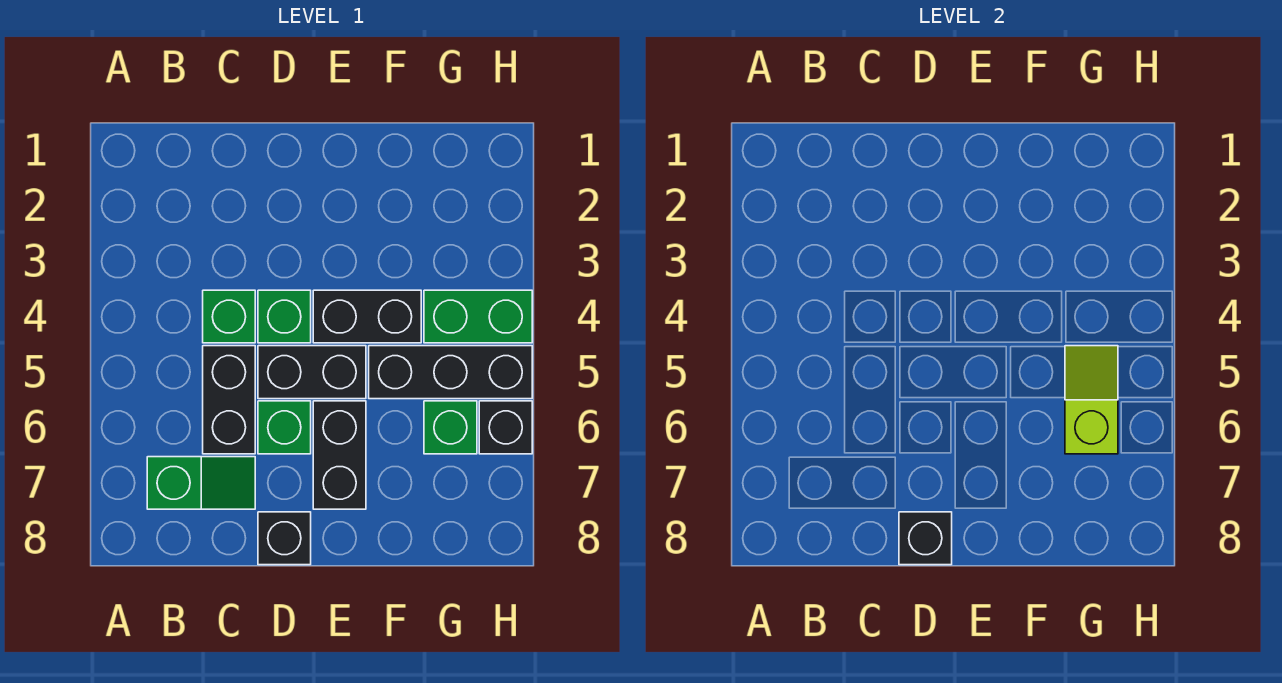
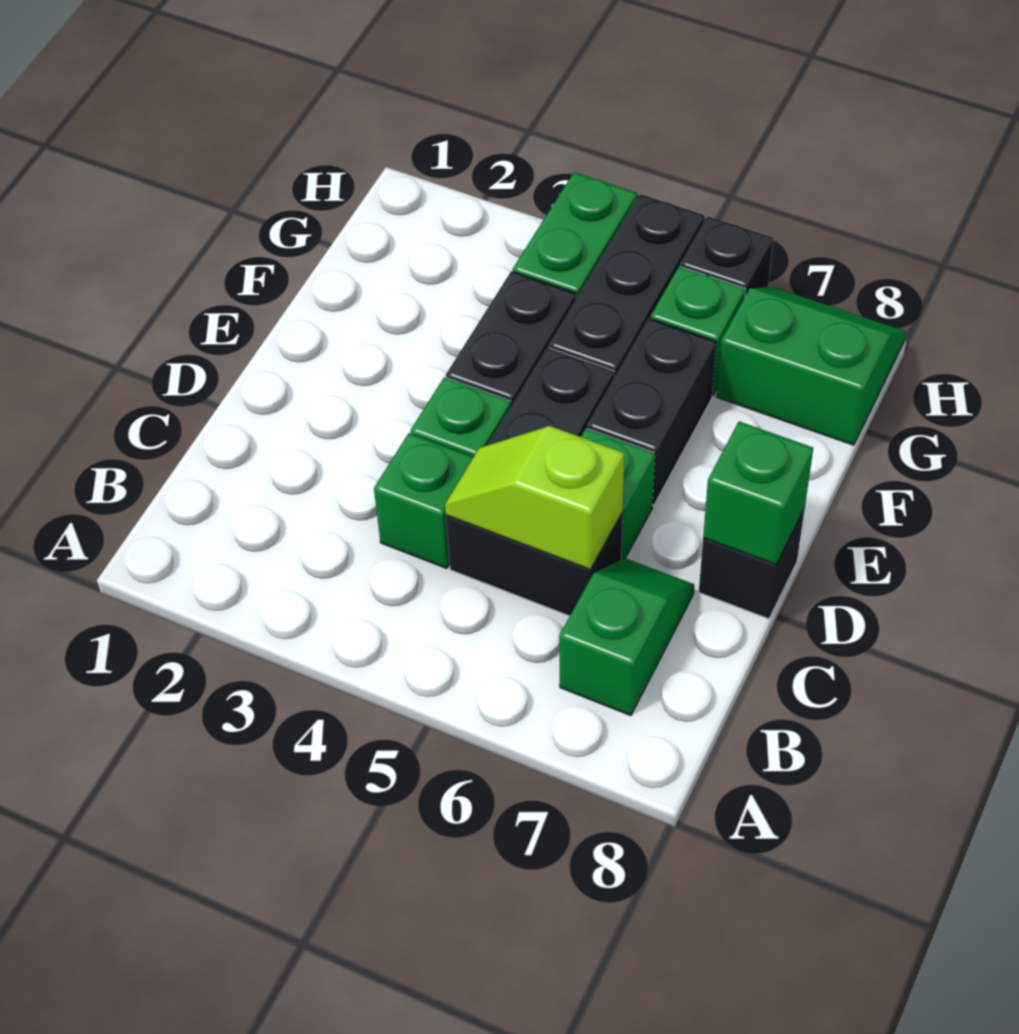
black brick D8 level 2 -> green brick D8 level 2
black brick E6:E7 level 1 -> black brick E6:F6 level 1
lime slope G5:G6 level 2 top 6 -> lime slope C5:C6 level 2 top 6
none -> green slope G7:H8 level 1 top G

